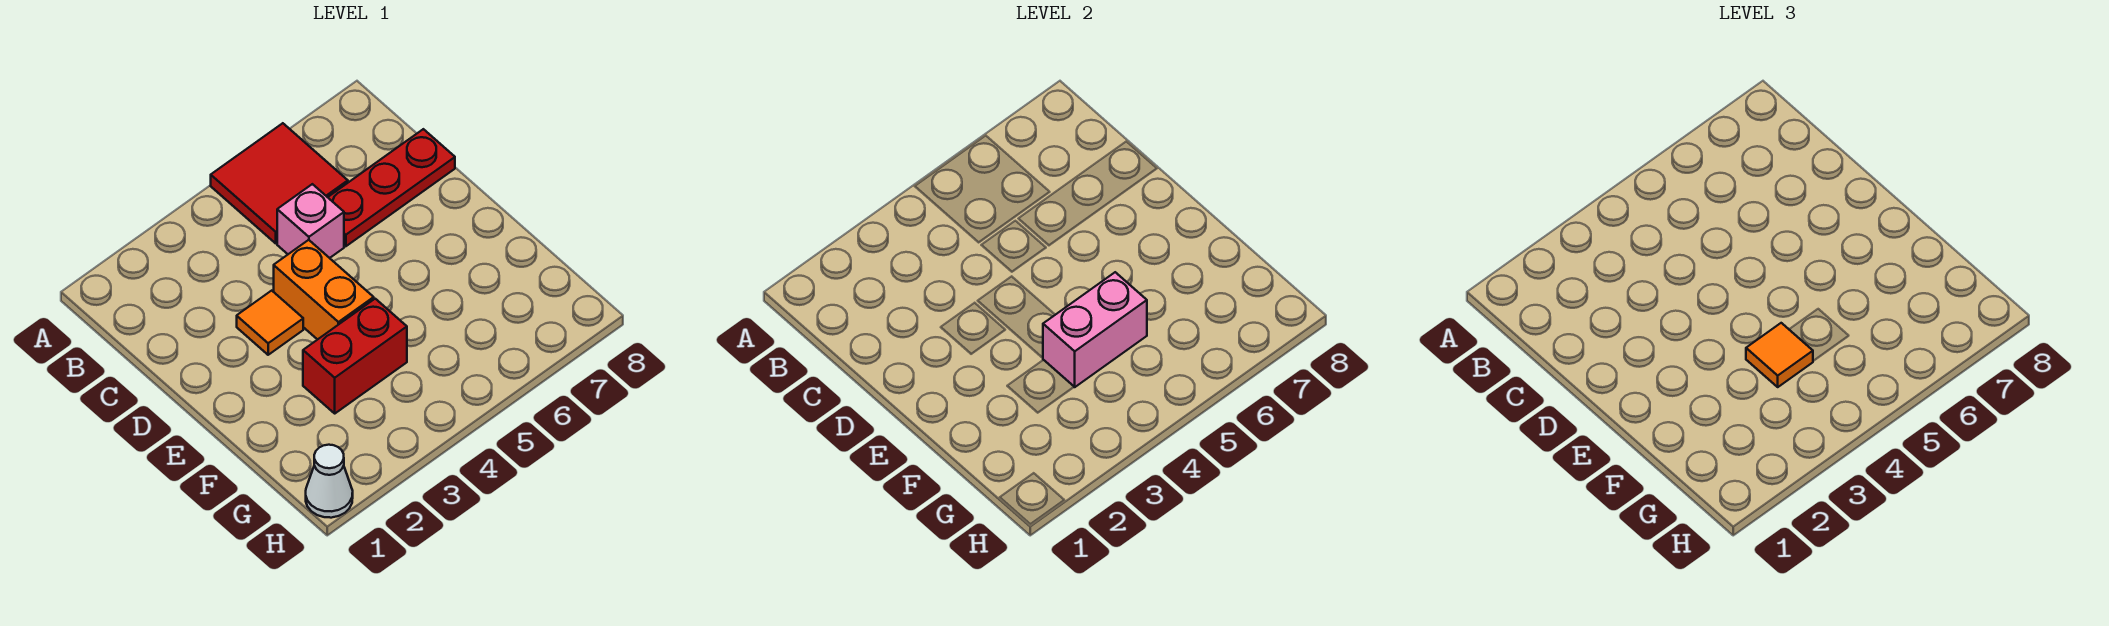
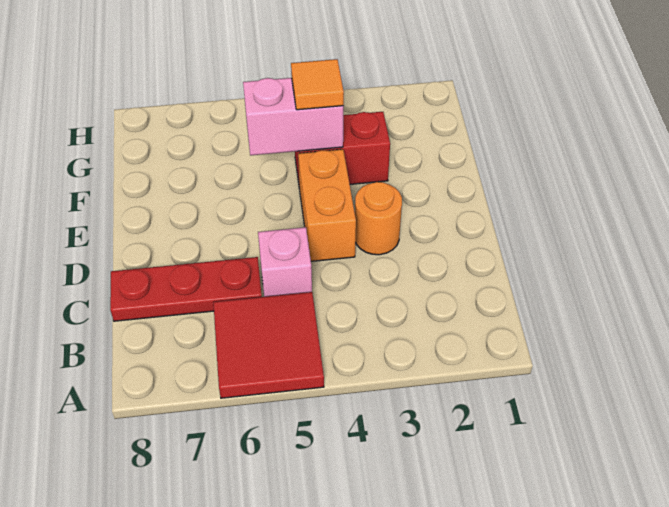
orange tile D3 level 1 -> orange round brick D3 level 1
white cone H1 level 1 -> none

